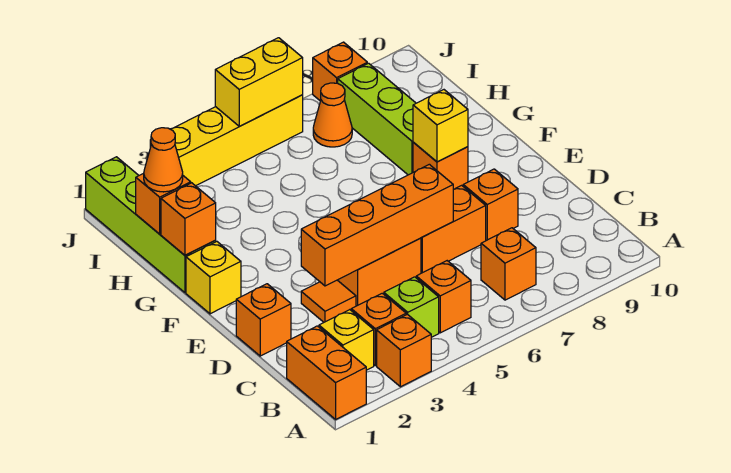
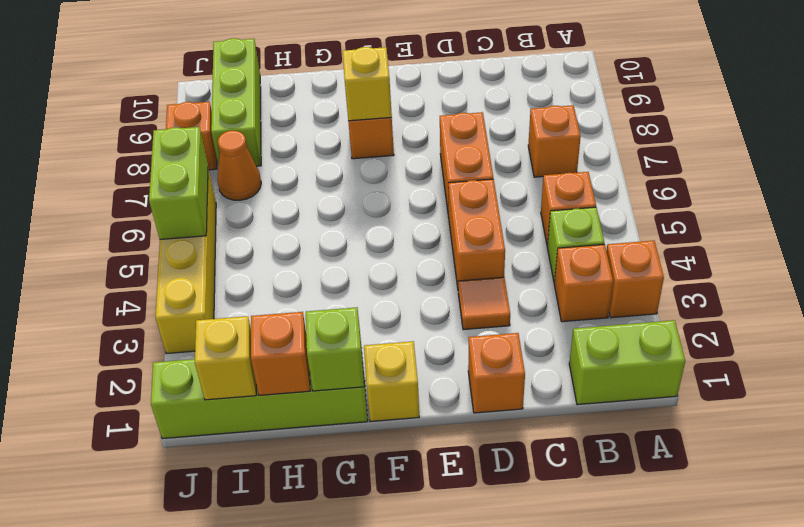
orange brick A1:B1 level 1 -> lime brick A1:B1 level 1
yellow brick B2 level 1 -> yellow brick I1 level 2
orange brick D3:D6 level 2 -> none
orange brick D8 level 1 -> none
orange brick G1 level 2 -> lime brick G1 level 2
lime brick G8:I8 level 1 -> lime brick I8:I10 level 1
orange cone H1 level 3 -> none
yellow brick J5:J6 level 2 -> lime brick J5:J6 level 2

